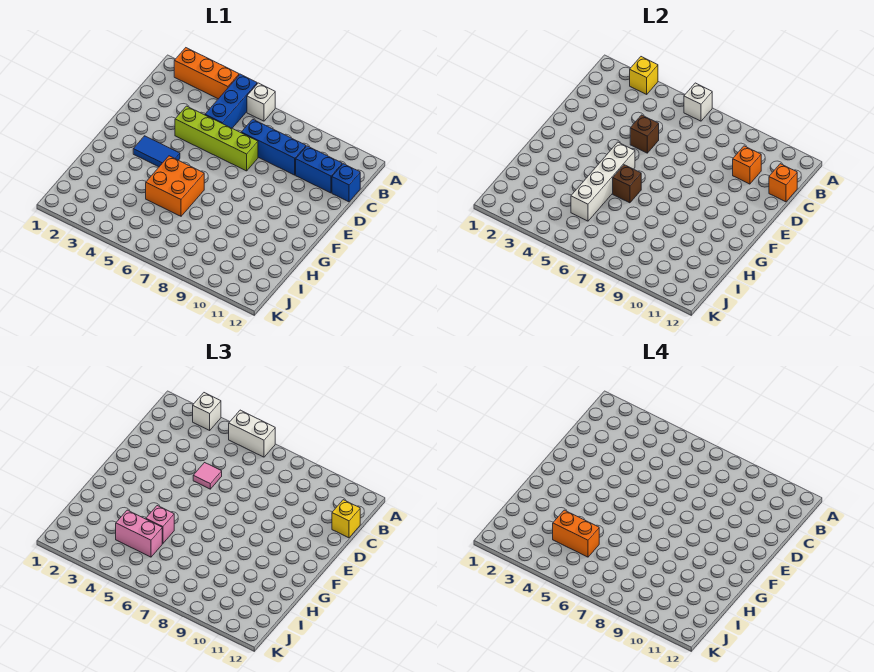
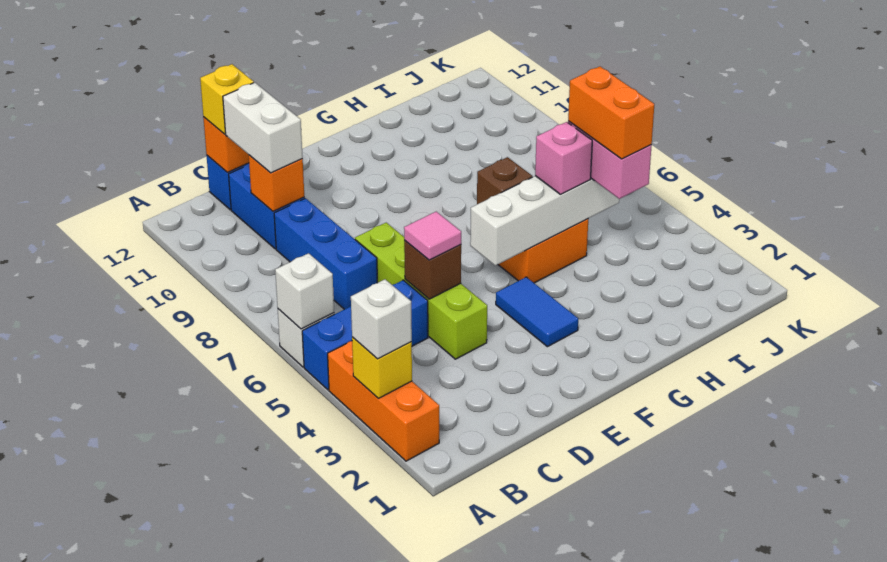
white brick A5:A6 level 3 -> white brick C10:C11 level 3

